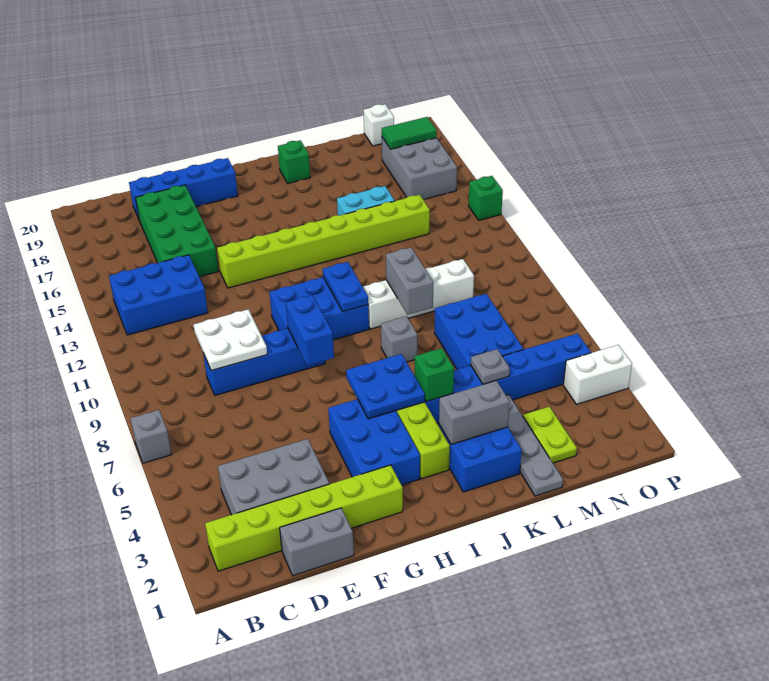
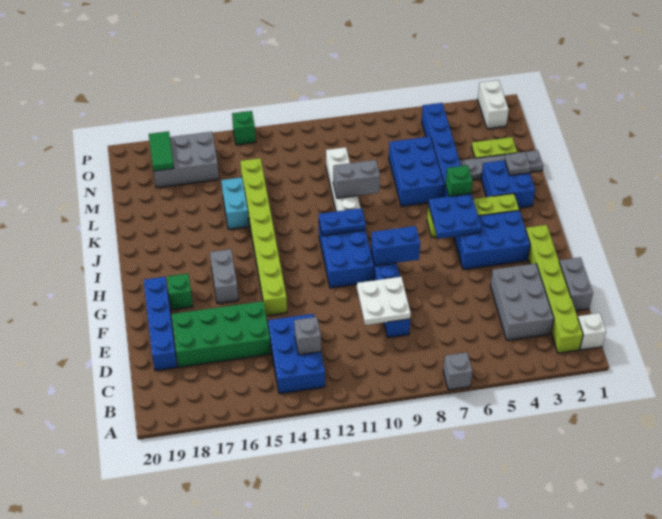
grey brick J3:K3 level 2 -> grey brick G16:H16 level 1
grey brick J8 level 1 -> grey brick C13 level 2
green brick J19 level 1 -> green brick G18 level 1
grey plate L5 level 2 -> grey plate K2 level 2
blue brick L6:M8 level 1 -> blue brick K6:M7 level 1
white brick N20 level 1 -> white brick B1 level 1
white brick O4:P4 level 1 -> white brick O2:P2 level 1

